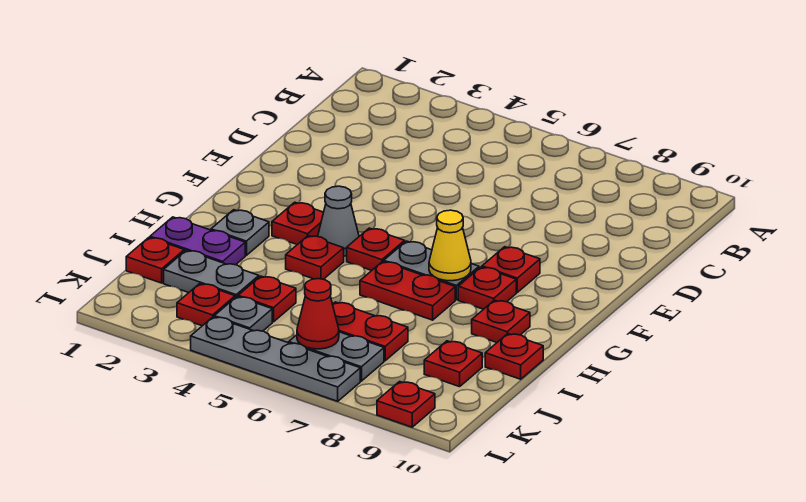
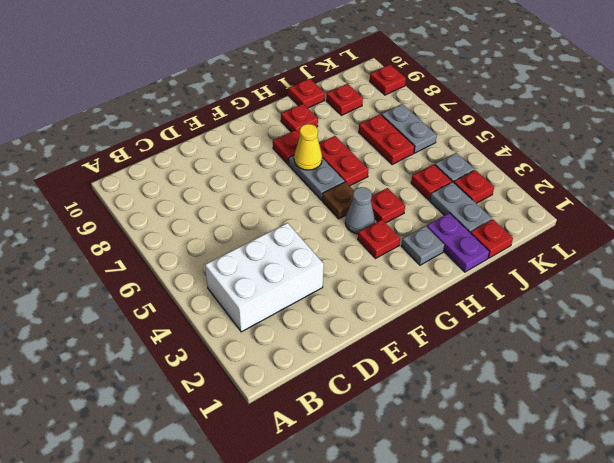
none -> white brick B3:D4 level 1
red plate F8 level 1 -> none
red plate G5 level 1 -> brown plate G5 level 1
red cone K6 level 2 -> none
grey plate L4:L7 level 1 -> none

